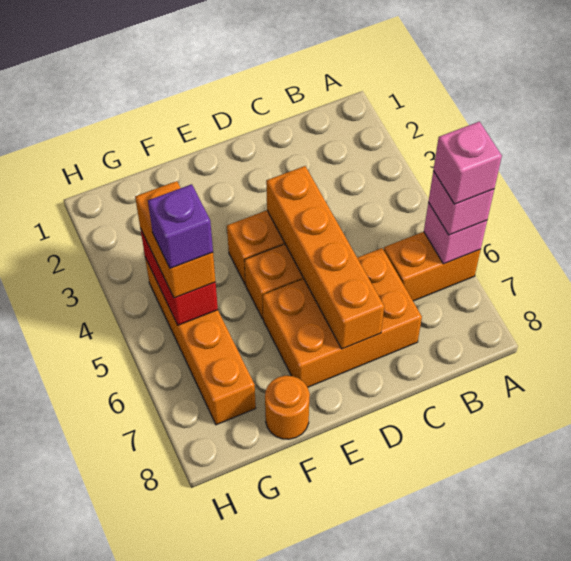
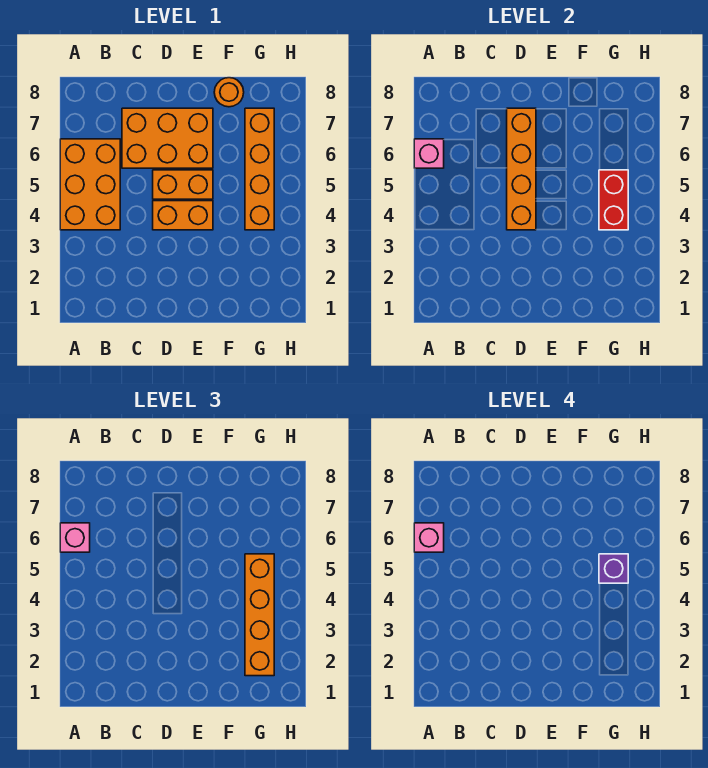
orange brick A6:B6 level 1 -> orange brick A4:B6 level 1
orange brick G4:G5 level 3 -> orange brick G2:G5 level 3

